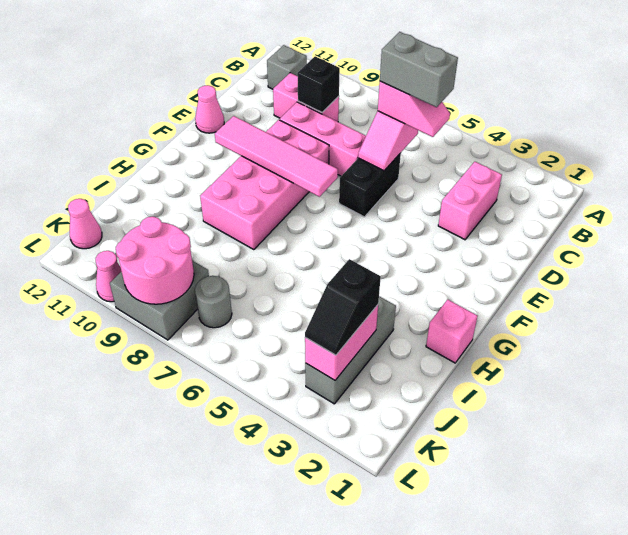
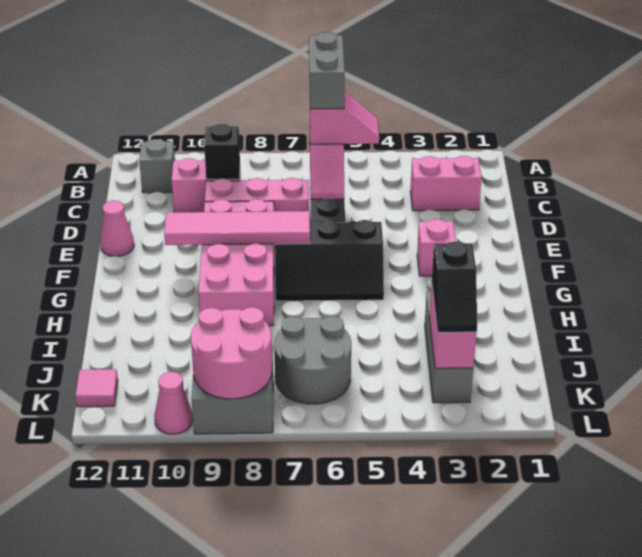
pink brick C3:D3 level 1 -> pink brick C2:C3 level 1
grey brick C5:C6 level 4 -> grey brick B6:C6 level 4
none -> black slope F5:G7 level 1 top F
pink brick H1 level 1 -> pink brick F3 level 1
grey round brick K7 level 1 -> grey round brick J6:K7 level 1
pink cone K12 level 1 -> pink tile K12 level 1

